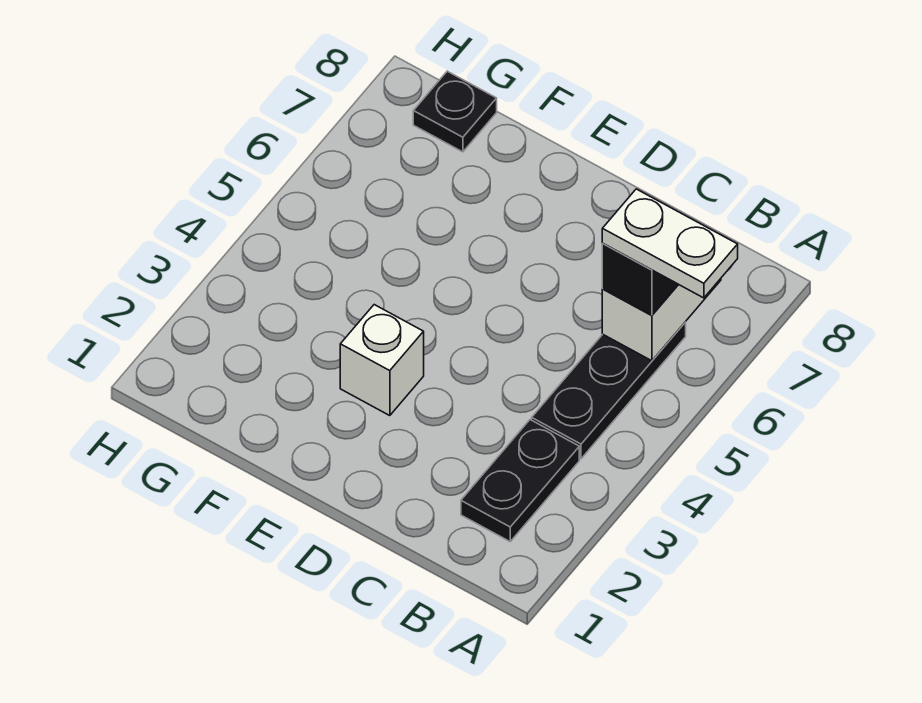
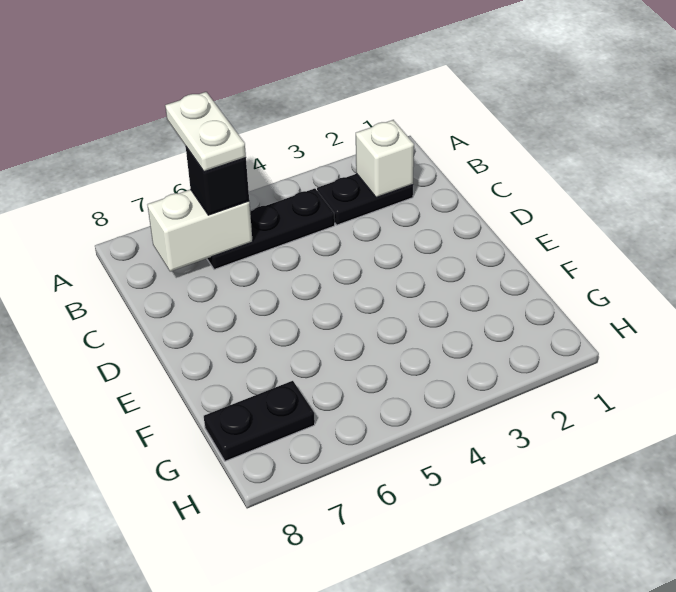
white brick E3 level 1 -> white brick B2 level 2
black plate G8 level 1 -> black plate G7:G8 level 1

